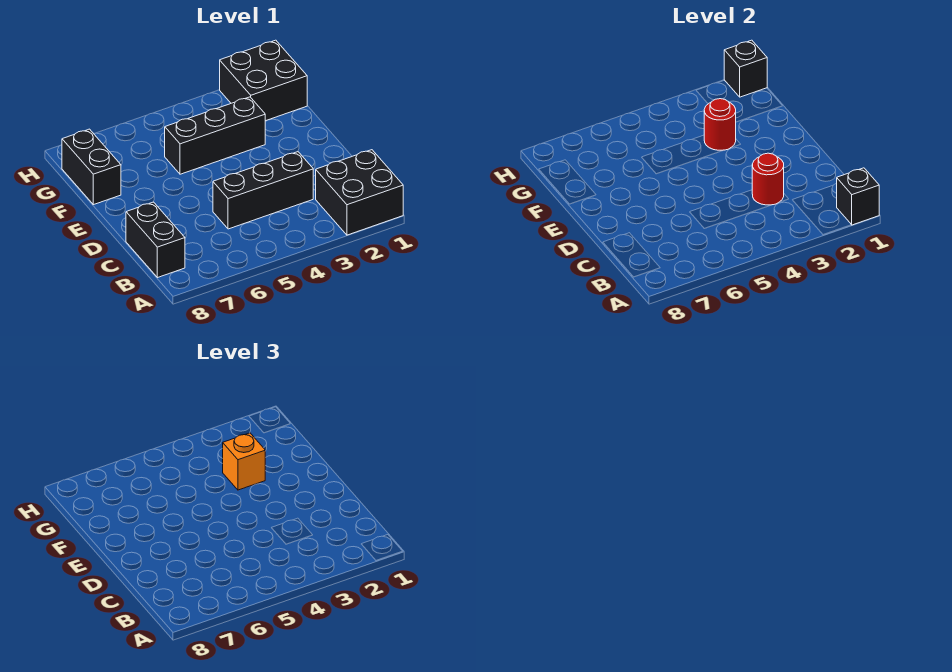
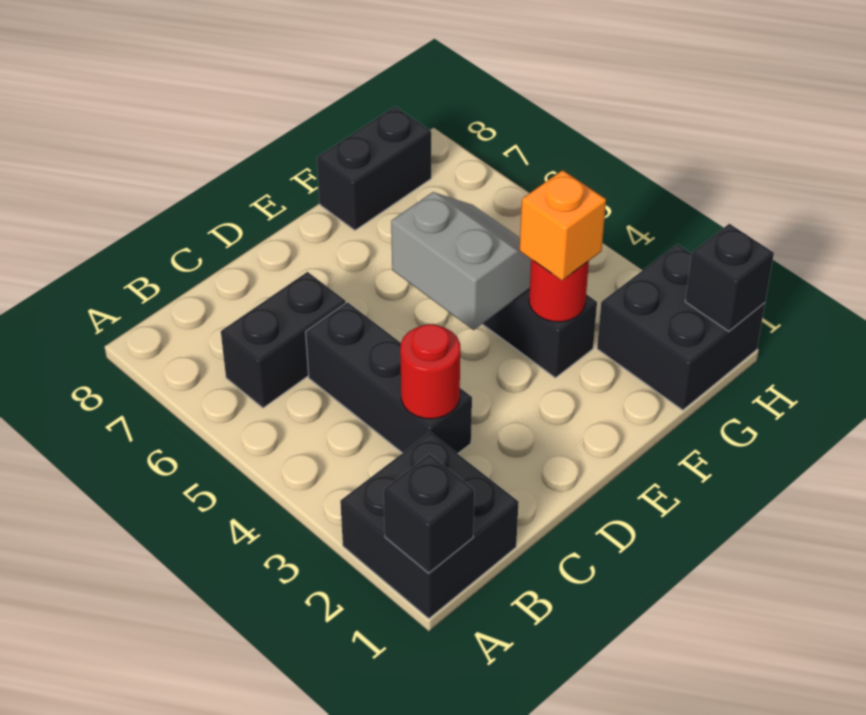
black brick B8:C8 level 1 -> black brick B6:C6 level 1
none -> grey slope E4:F5 level 2 top E

